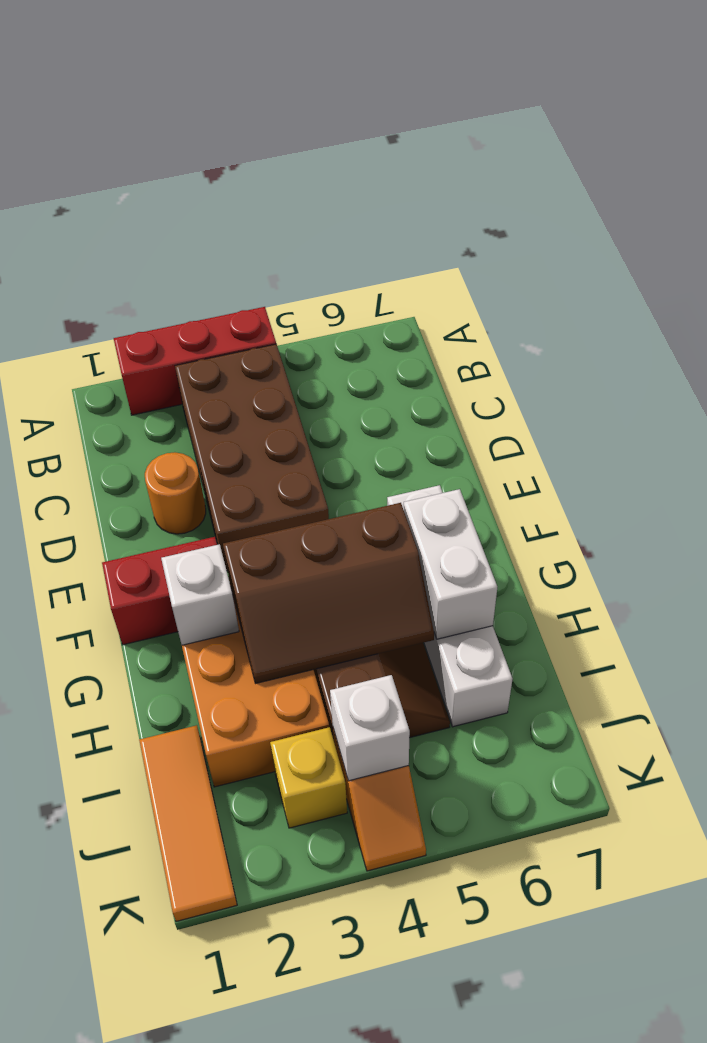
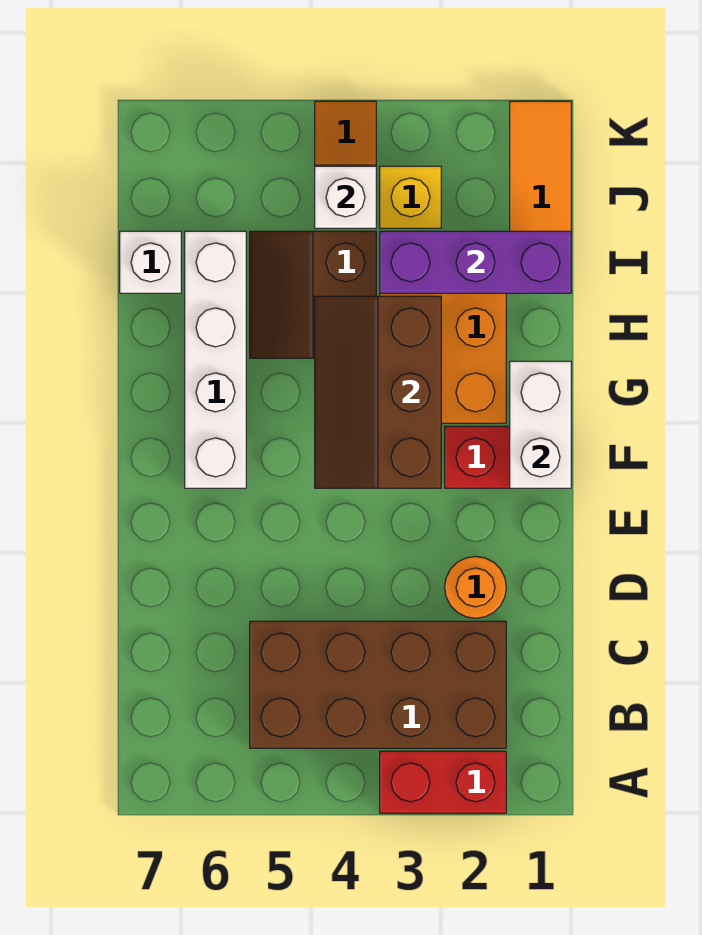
red brick A2:A4 level 1 -> red brick A2:A3 level 1
brown brick B3:E4 level 1 -> brown brick B2:C5 level 1
white brick G2 level 2 -> white brick I7 level 1
brown slope G3:H5 level 2 top G -> brown slope F3:H4 level 2 top 3
white brick G6:H6 level 2 -> white brick F1:G1 level 2
none -> purple brick I1:I3 level 2

